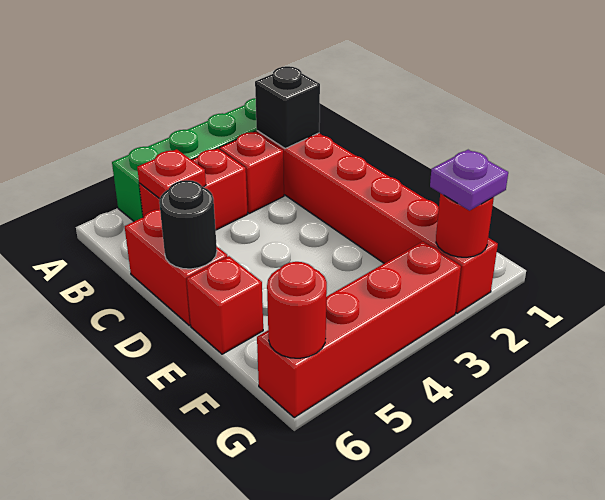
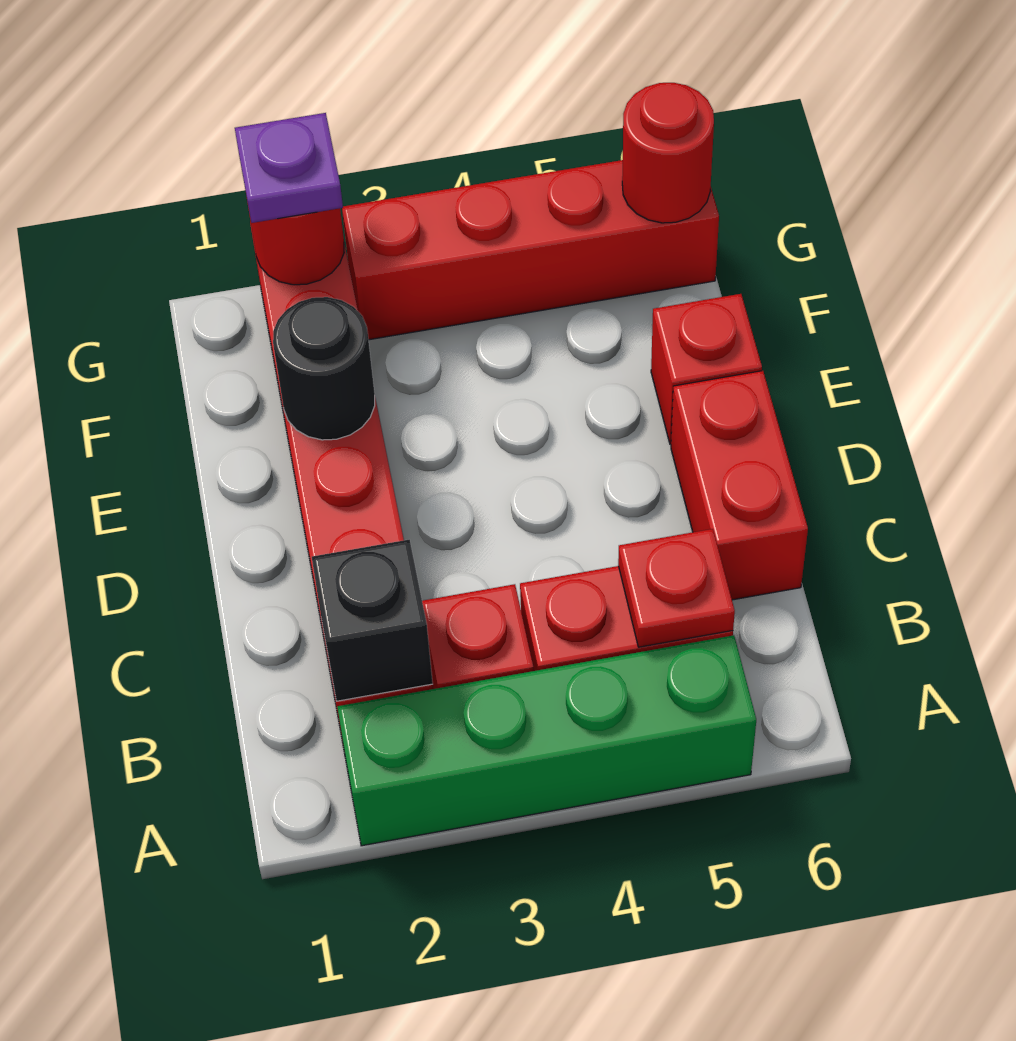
black round brick D6 level 2 -> black round brick E2 level 2

